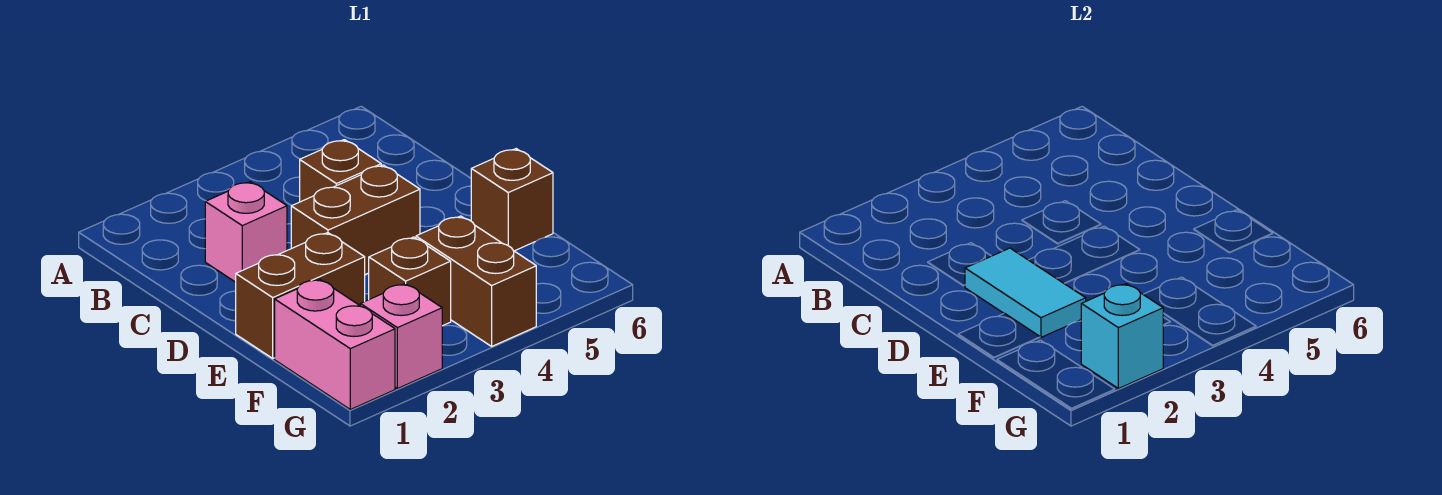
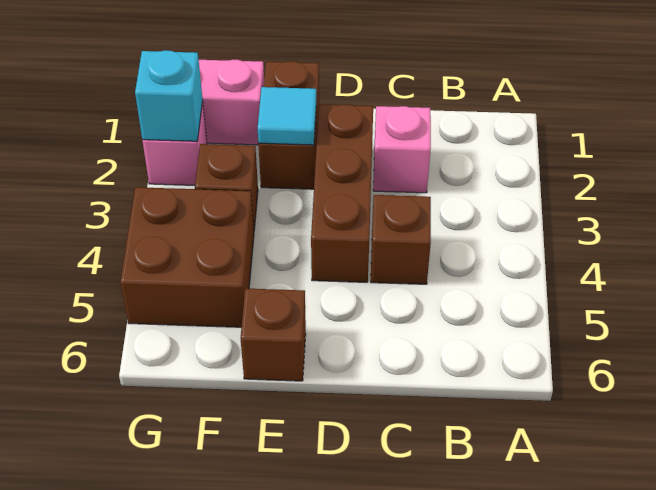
cyan tile D2:E2 level 2 -> cyan tile E2 level 2
brown brick D3:D4 level 1 -> brown brick D2:D4 level 1
brown brick F4:G4 level 1 -> brown brick F4:G5 level 1

